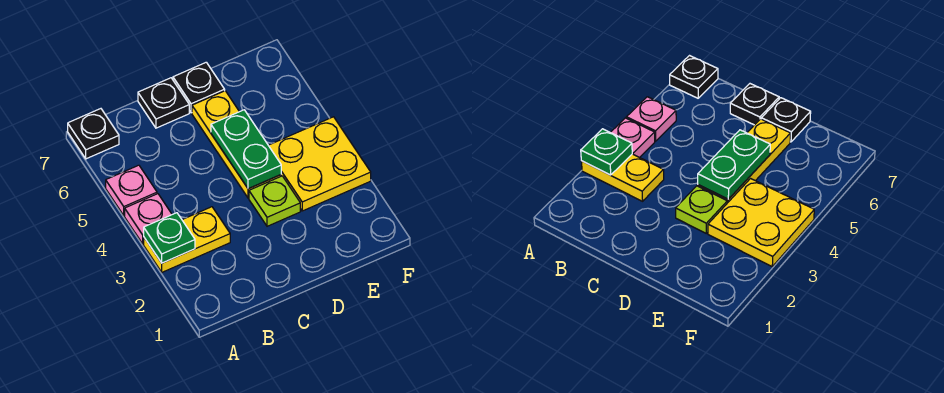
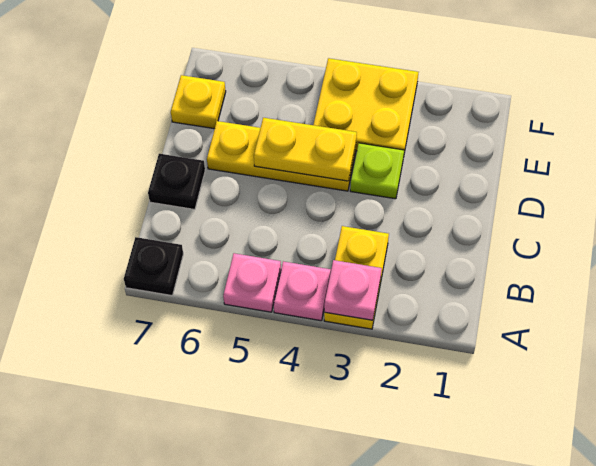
green plate A3 level 2 -> pink plate A3 level 2
green plate D4:D5 level 2 -> yellow plate D4:D5 level 2
black plate D7 level 1 -> none
none -> yellow plate E7 level 1

